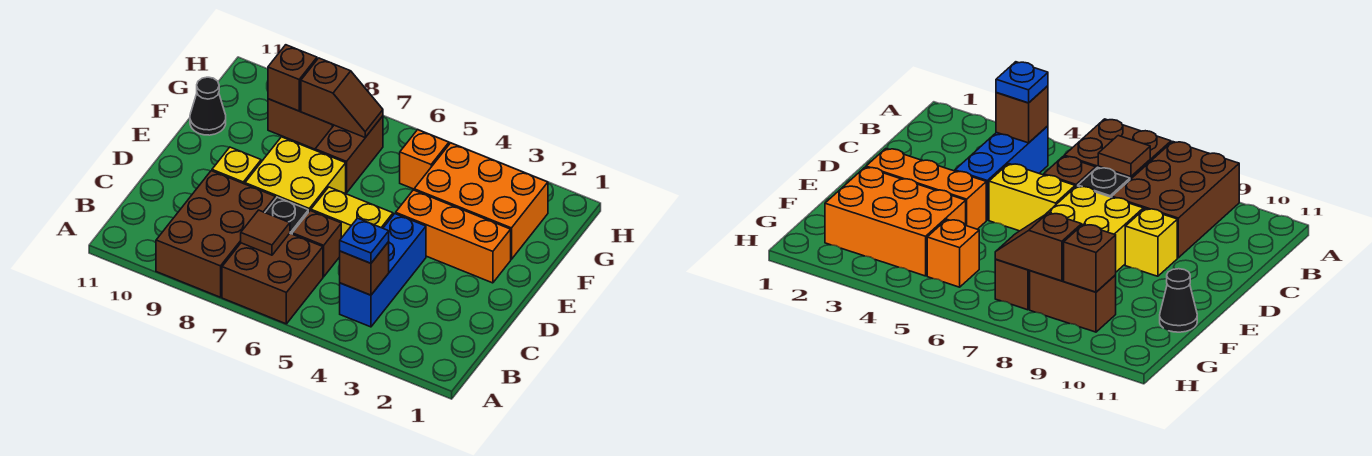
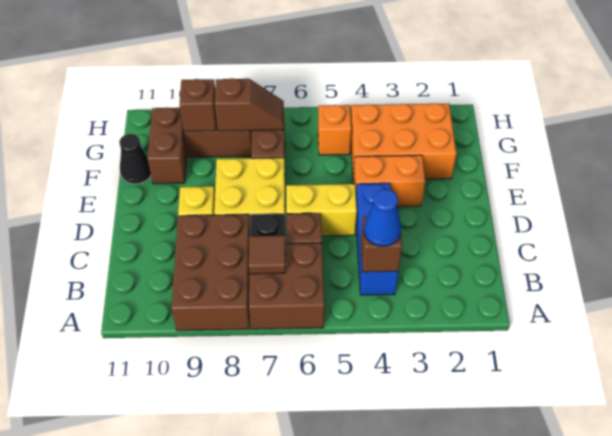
blue plate B4 level 3 -> blue cone B4 level 3
orange brick E2:E4 level 1 -> orange brick E3:E4 level 1
none -> brown brick F10:G10 level 1

